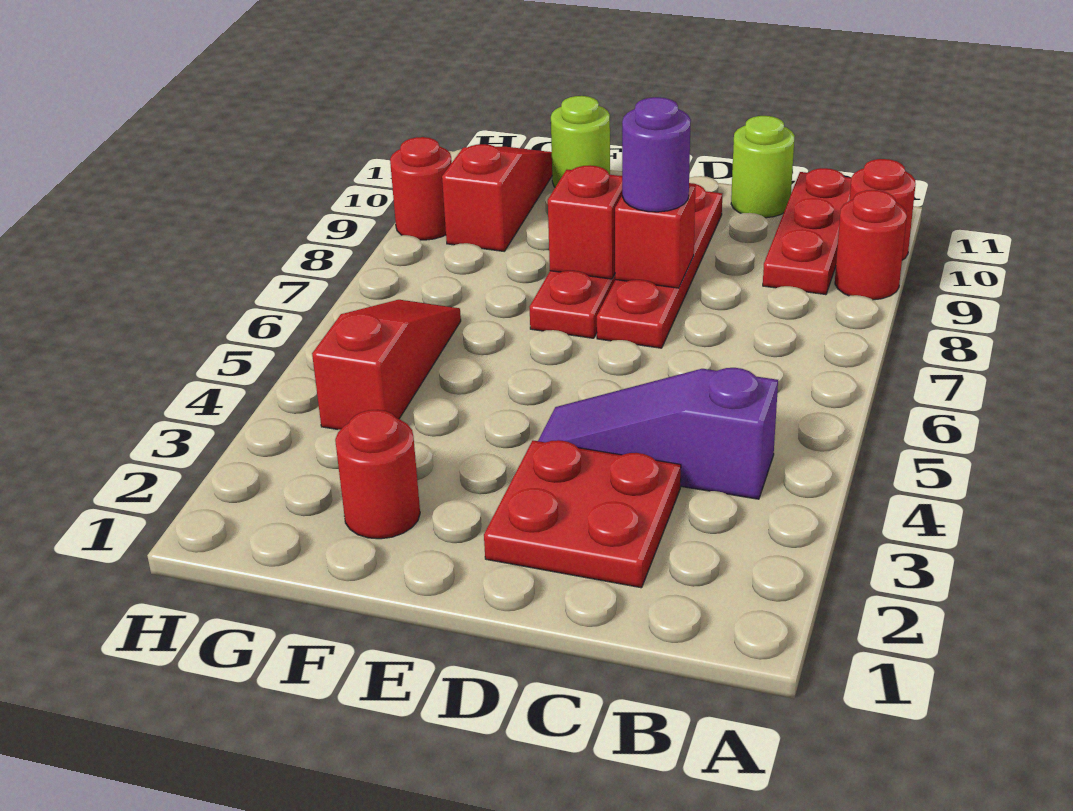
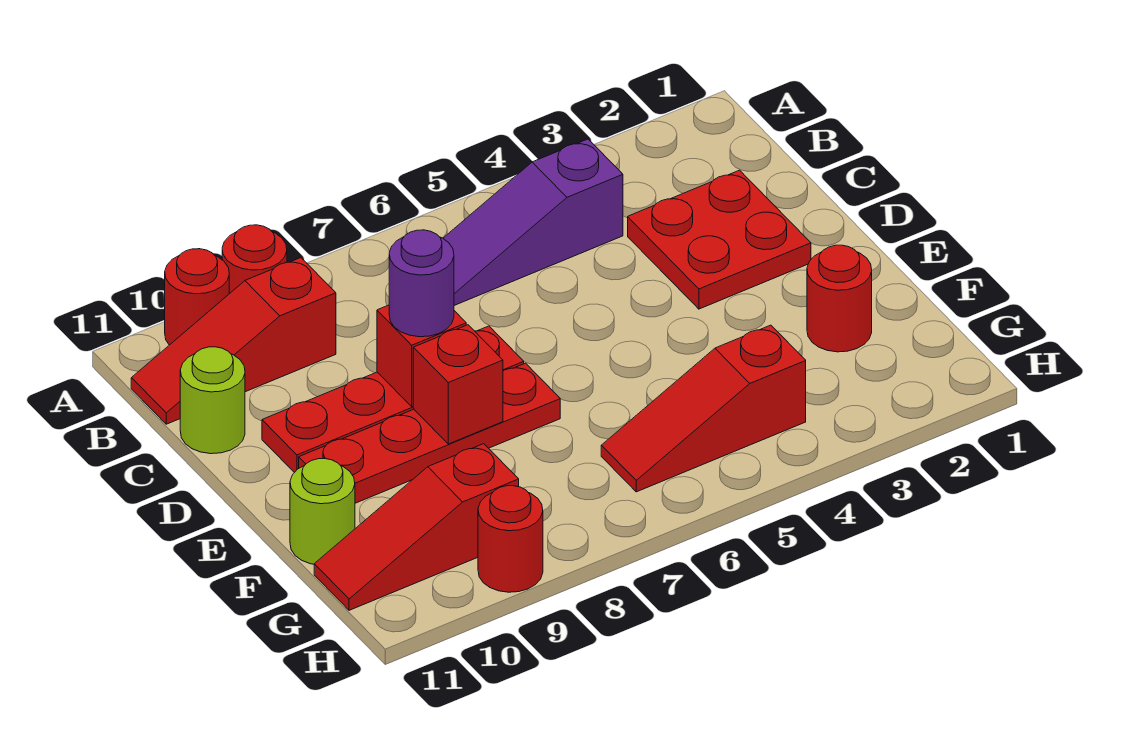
purple slope B4:D4 level 1 top B -> purple slope B4:B6 level 1 top 4
red plate B9:B11 level 1 -> red slope B9:B11 level 1 top 9

